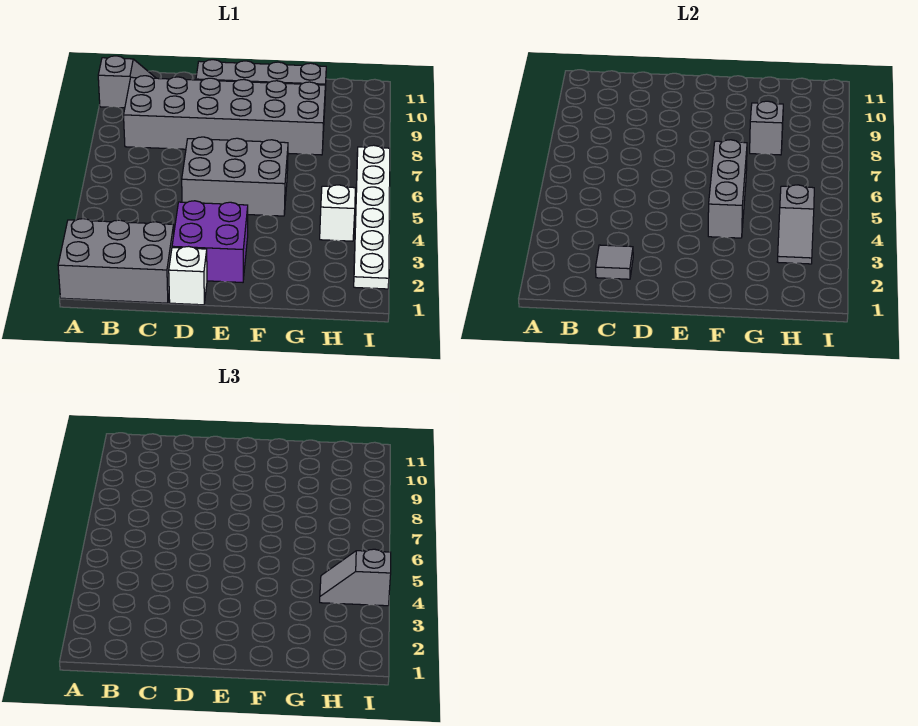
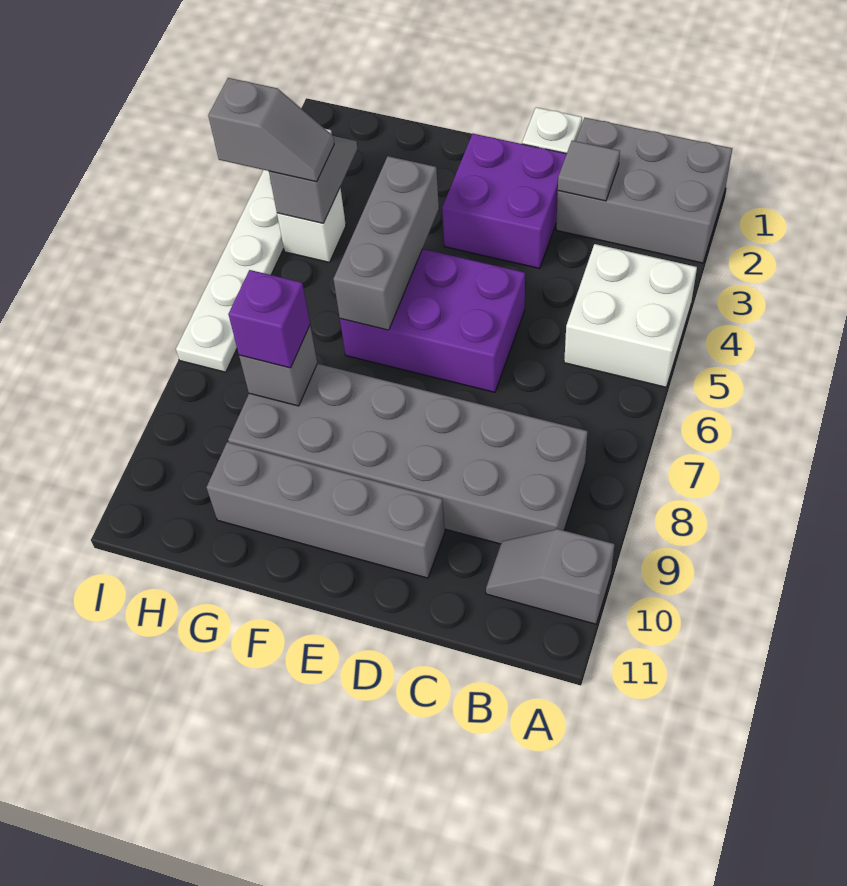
none -> white brick A4:B5 level 1
grey brick D5:F6 level 1 -> purple brick D5:F6 level 1
none -> purple brick G8 level 3

